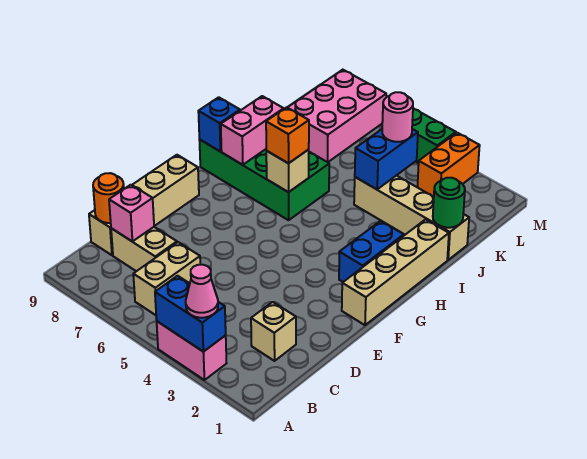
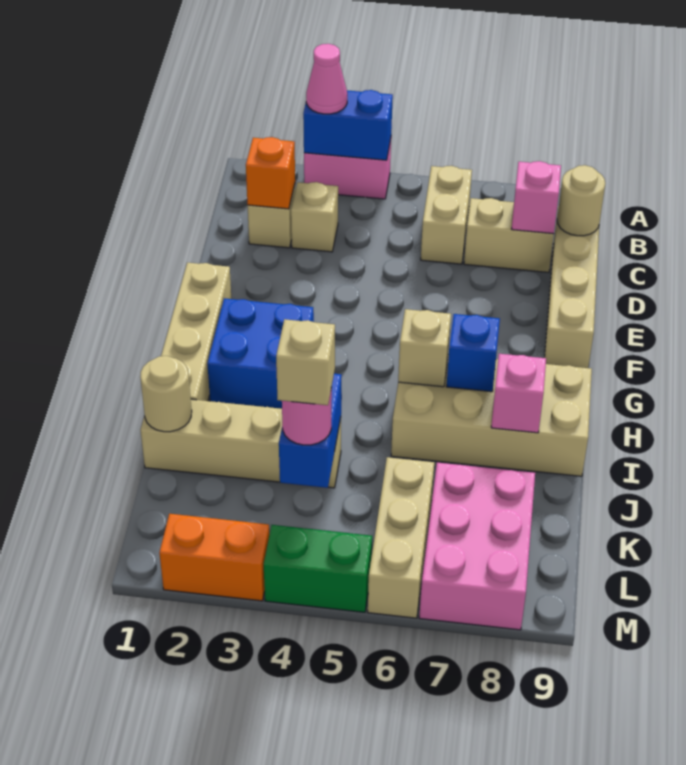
none -> tan brick C3 level 1
orange round brick C9 level 2 -> tan round brick C9 level 2
blue brick G2:H2 level 1 -> blue brick G2:H3 level 1
green brick H6:I9 level 1 -> tan brick H6:I9 level 1
orange brick H6 level 3 -> orange brick C2 level 2
pink brick H8:I8 level 2 -> pink brick I8 level 2
blue brick H9 level 2 -> blue brick H7 level 2
green round brick J1 level 2 -> tan round brick J1 level 2
none -> tan brick K4 level 4
none -> tan brick K6:M6 level 1
orange brick L3:M3 level 1 -> orange brick M2:M3 level 1

